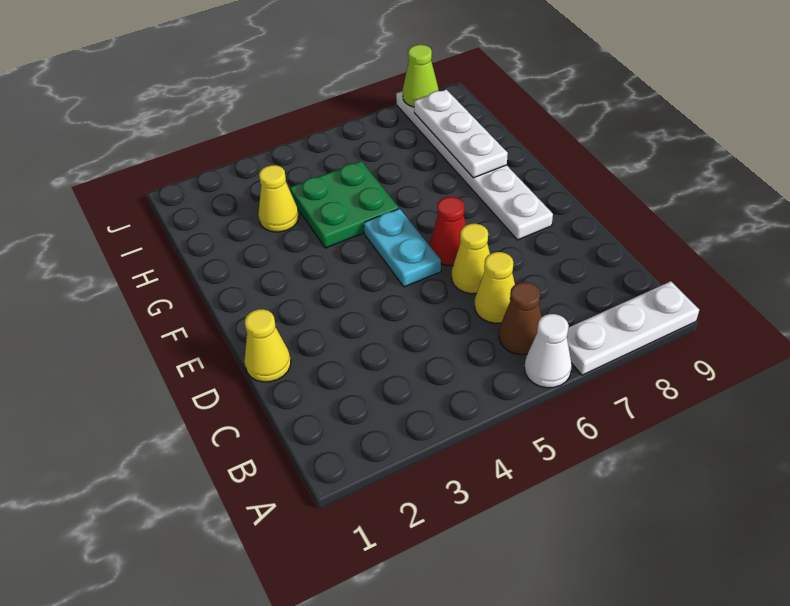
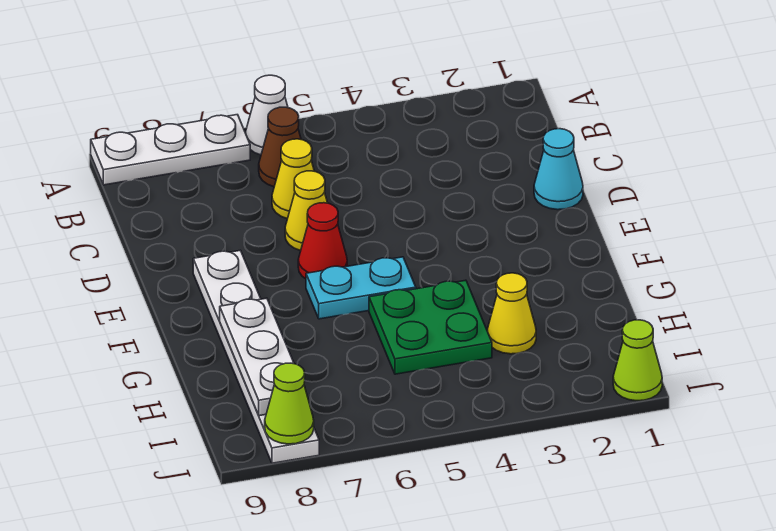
yellow cone D1 level 1 -> cyan cone D1 level 1
cyan plate E5:F5 level 1 -> cyan plate F5:F6 level 1
none -> lime cone J1 level 1

